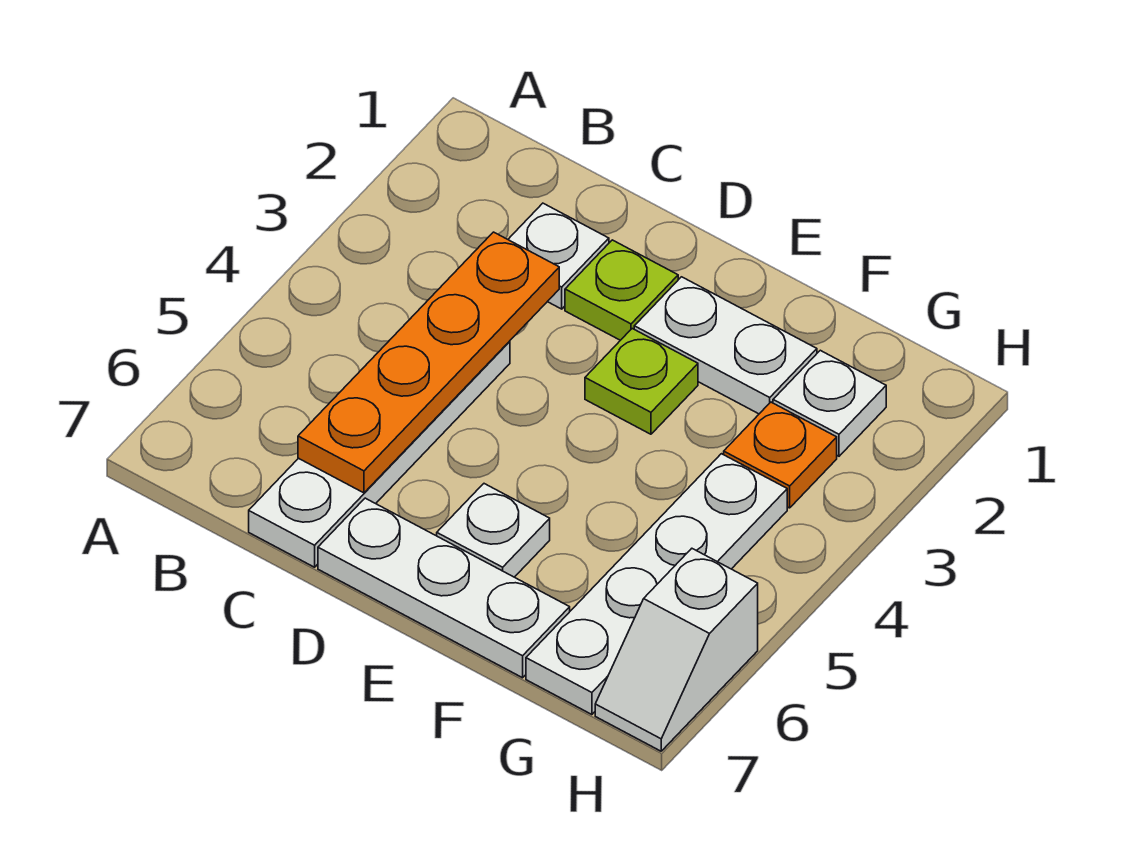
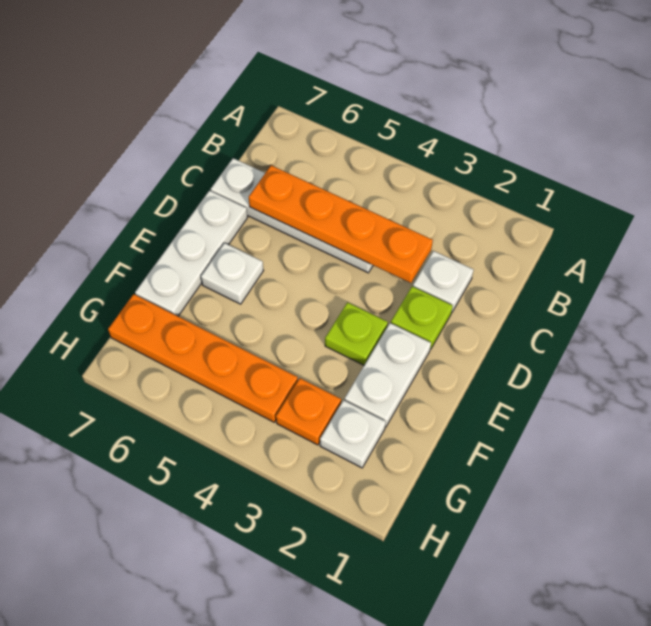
white plate G4:G7 level 1 -> orange plate G4:G7 level 1
white slope H6:H7 level 1 top 6 -> none

